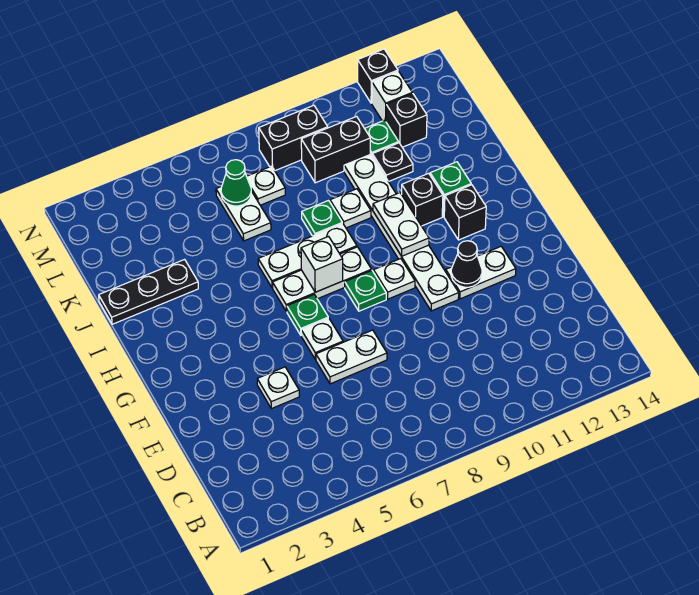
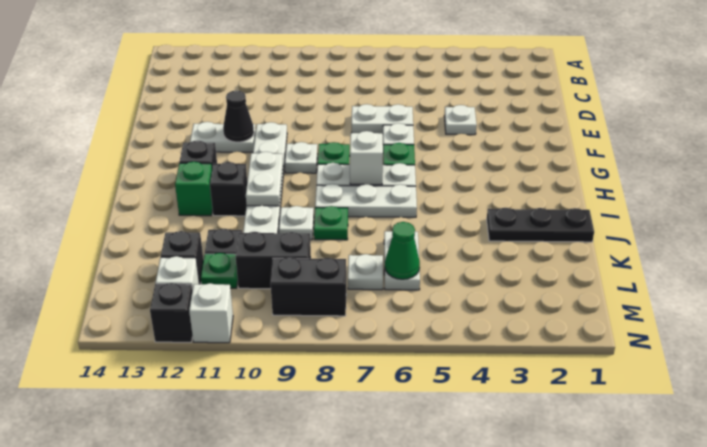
none -> white brick N11 level 1

